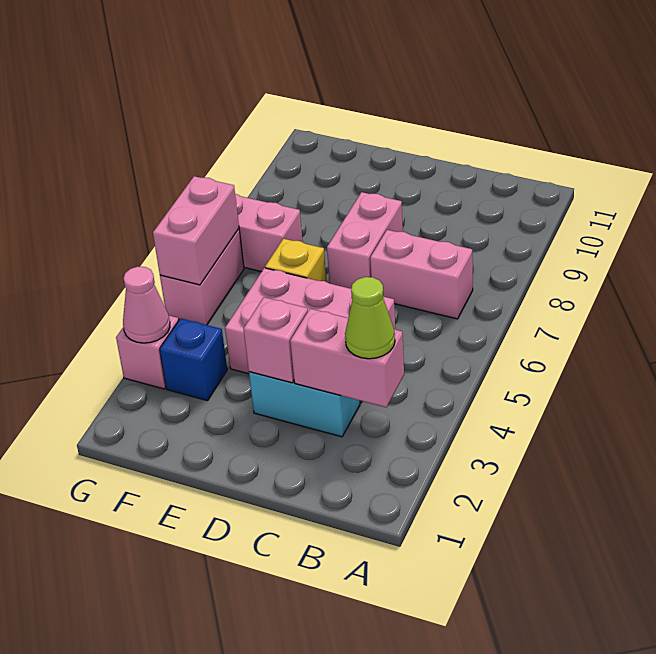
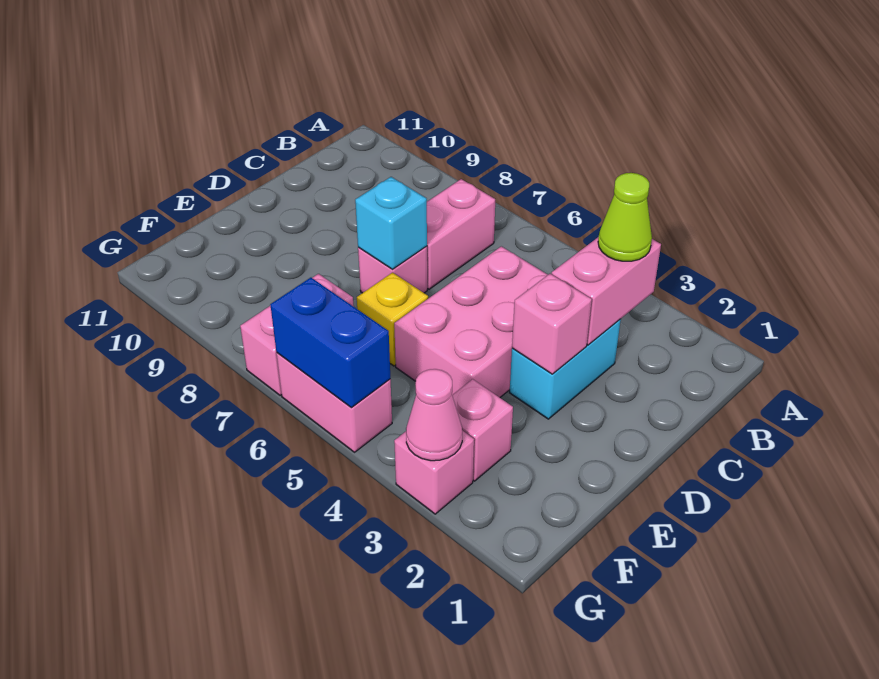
pink brick D7:D8 level 1 -> pink brick D7 level 1
none -> cyan brick D7 level 2
blue brick F3 level 1 -> pink brick F3 level 1
pink brick G5:G6 level 2 -> blue brick G5:G6 level 2

